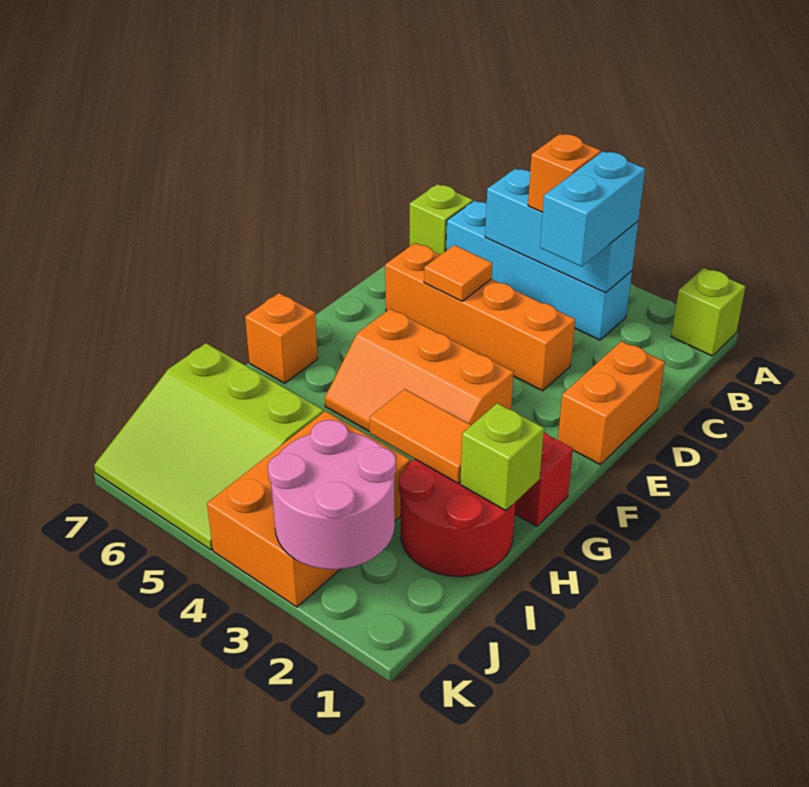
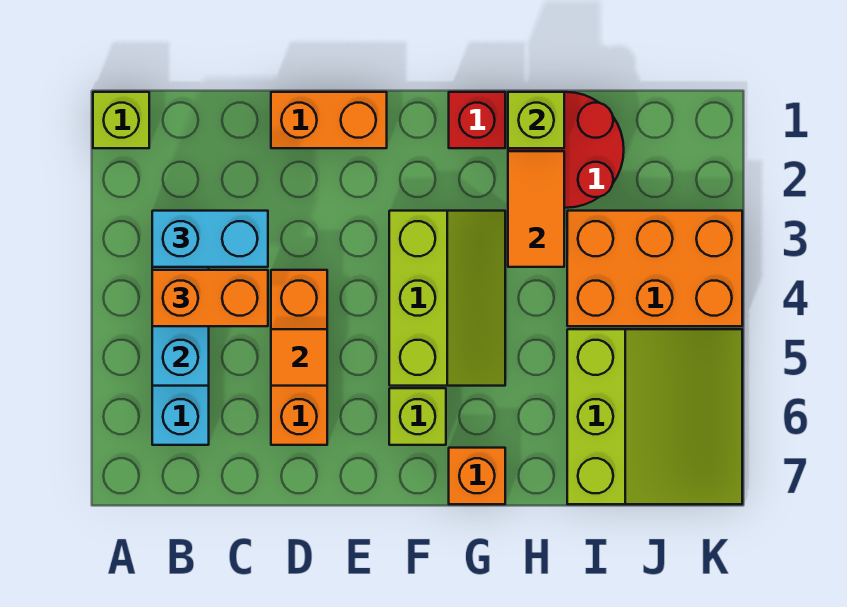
orange brick B4 level 3 -> orange brick B4:C4 level 3
lime brick B7 level 1 -> lime brick F6 level 1
orange brick D3:D6 level 1 -> orange brick D4:D6 level 1
orange slope F3:G5 level 1 top F -> lime slope F3:G5 level 1 top F
pink round brick J2:K3 level 2 -> none

